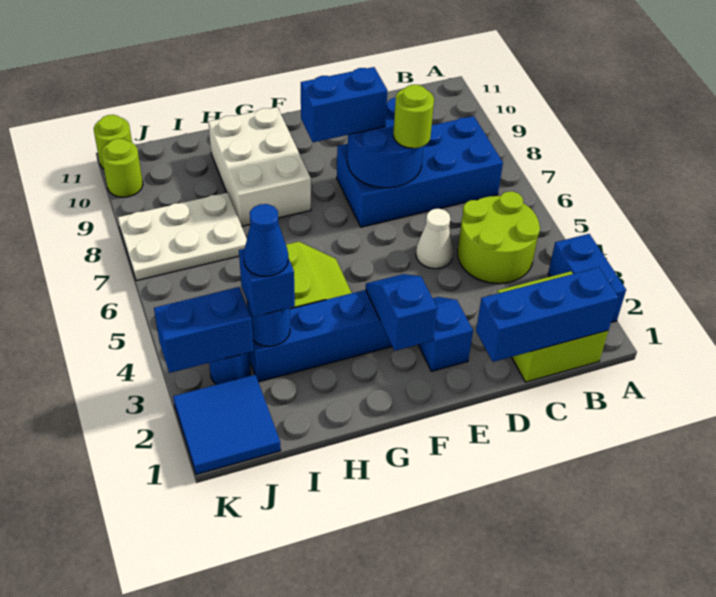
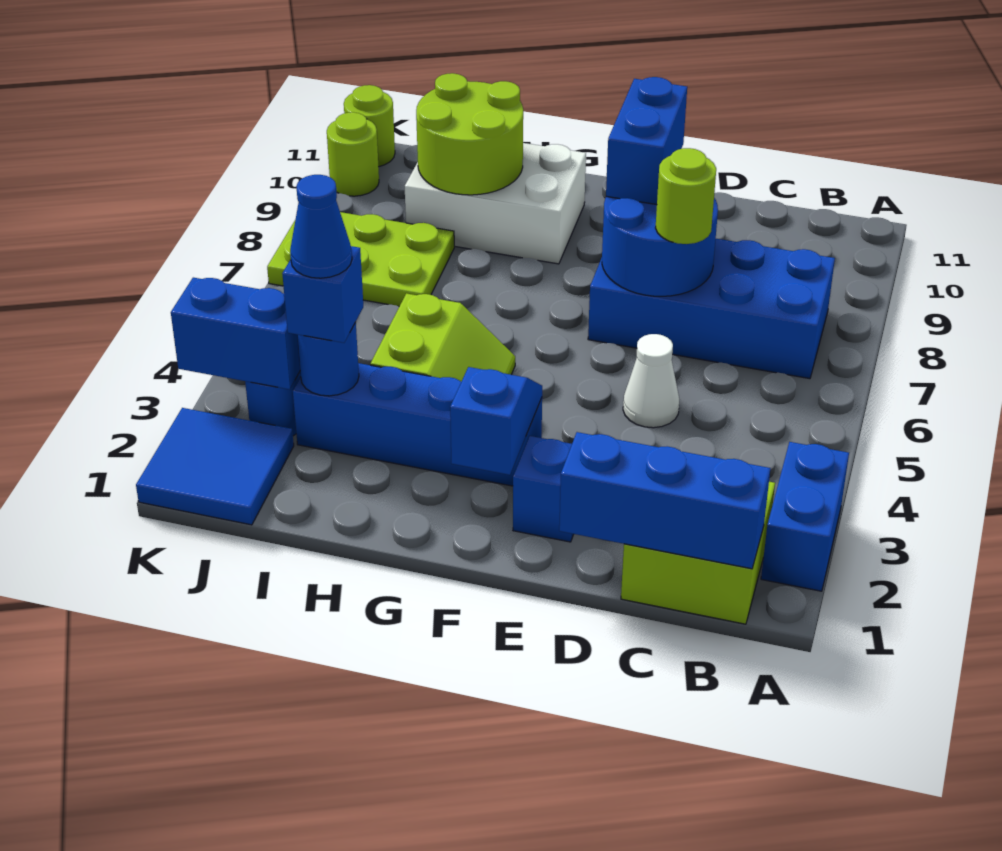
lime round brick B4:C5 level 1 -> lime round brick H9:I10 level 2
blue brick E8:F8 level 3 -> blue brick E8:E9 level 3
white brick G8:H10 level 1 -> white brick G9:I10 level 1
white plate I7:K8 level 1 -> lime plate I7:K8 level 1

